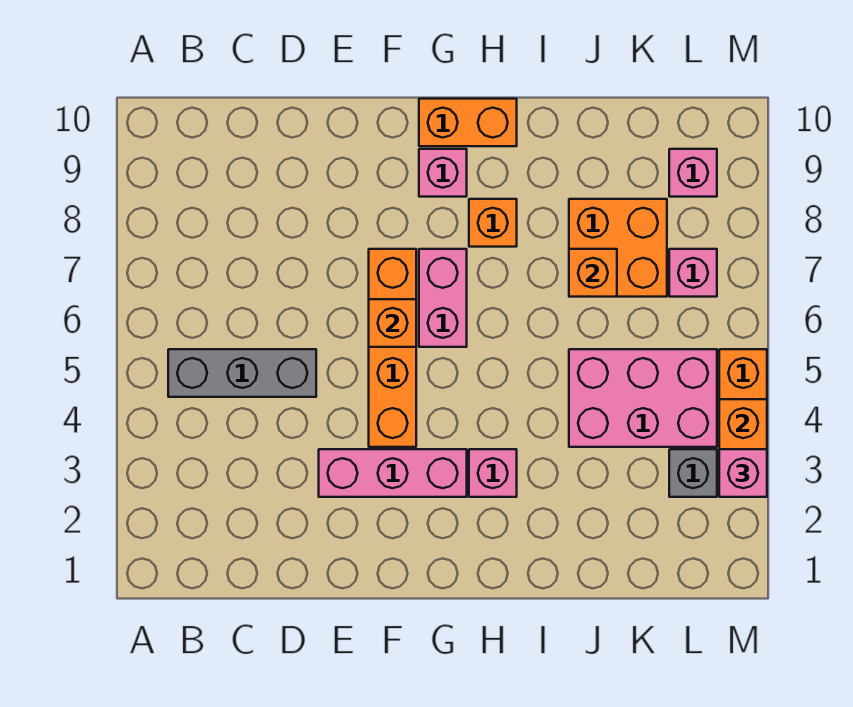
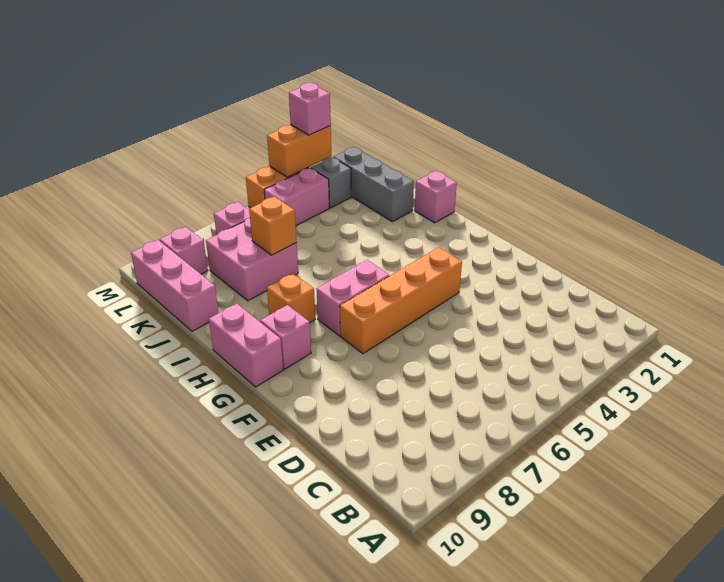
grey brick B5:D5 level 1 -> grey brick J2:L2 level 1
pink brick E3:G3 level 1 -> pink brick J10:L10 level 1
orange brick F6 level 2 -> none
orange brick G10:H10 level 1 -> pink brick G10:H10 level 1
pink brick H3 level 1 -> pink brick I1 level 1
pink brick J4:L5 level 1 -> pink brick L4:L5 level 1
orange brick J7:K8 level 1 -> pink brick J7:K8 level 1

